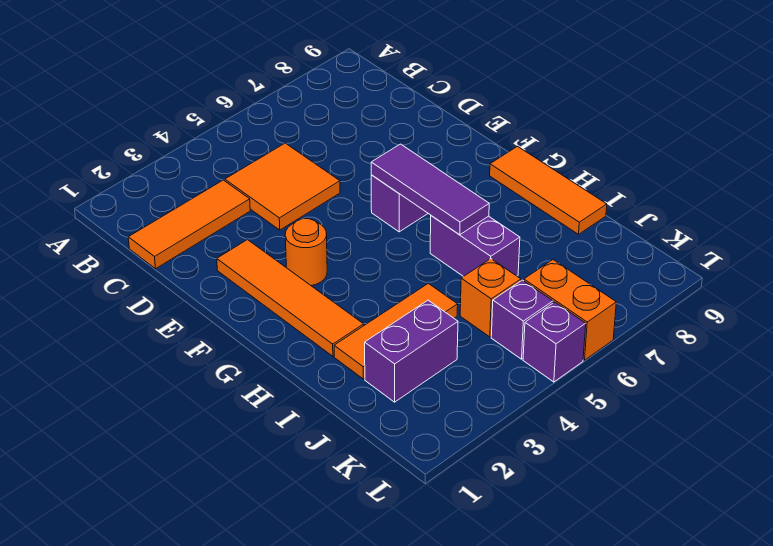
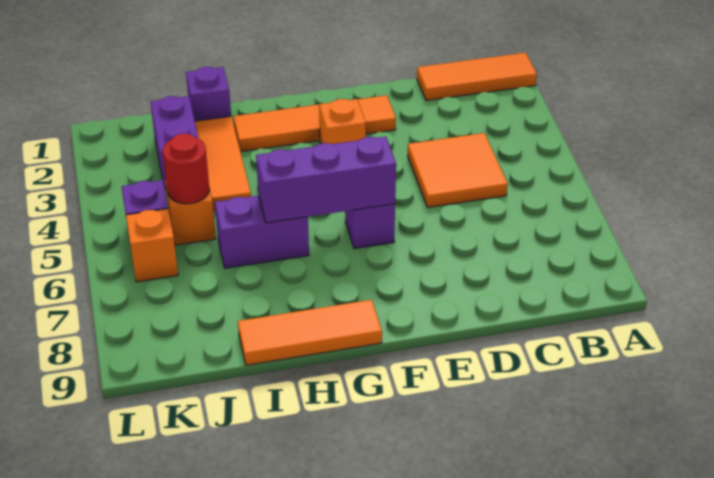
orange tile C1:C3 level 1 -> orange tile A1:C1 level 1
orange round brick F3 level 1 -> orange brick F3 level 1
purple tile F6:H6 level 2 -> purple brick F6:H6 level 2
none -> red round brick J5 level 2
orange brick K6:L6 level 1 -> orange brick K6 level 1
purple brick L5 level 1 -> purple brick I1 level 1

